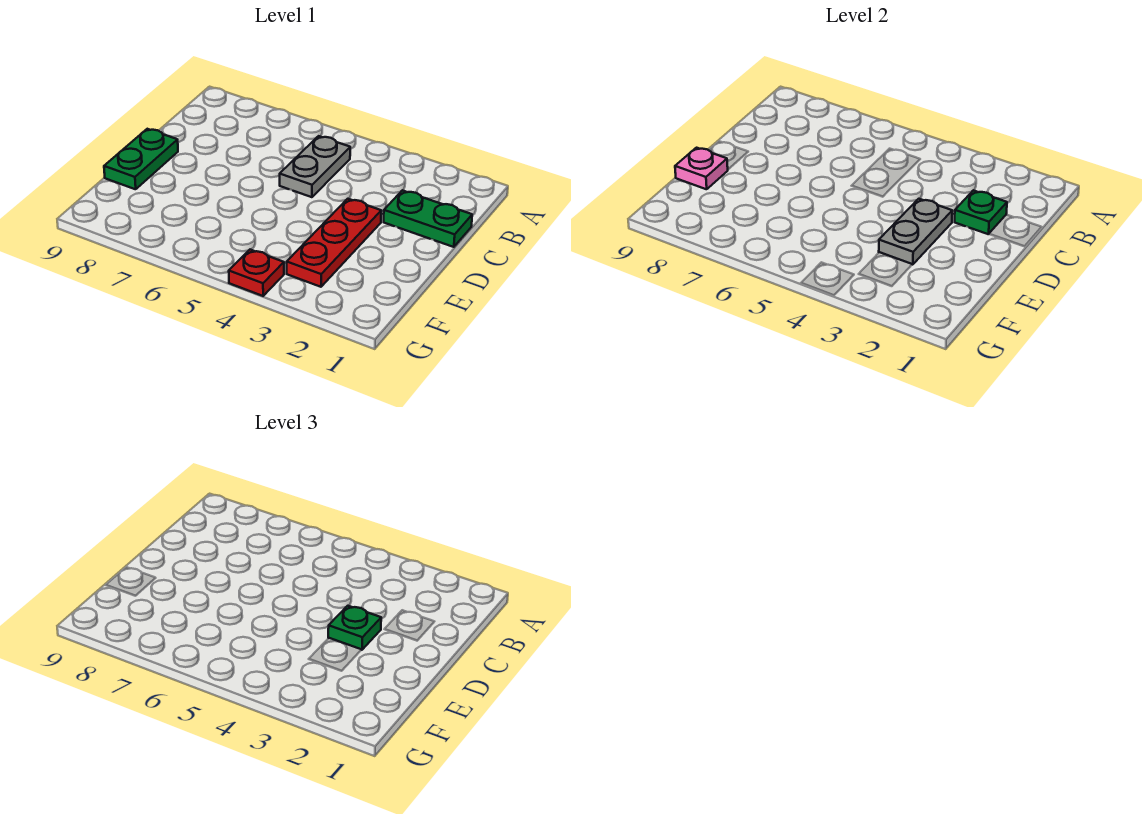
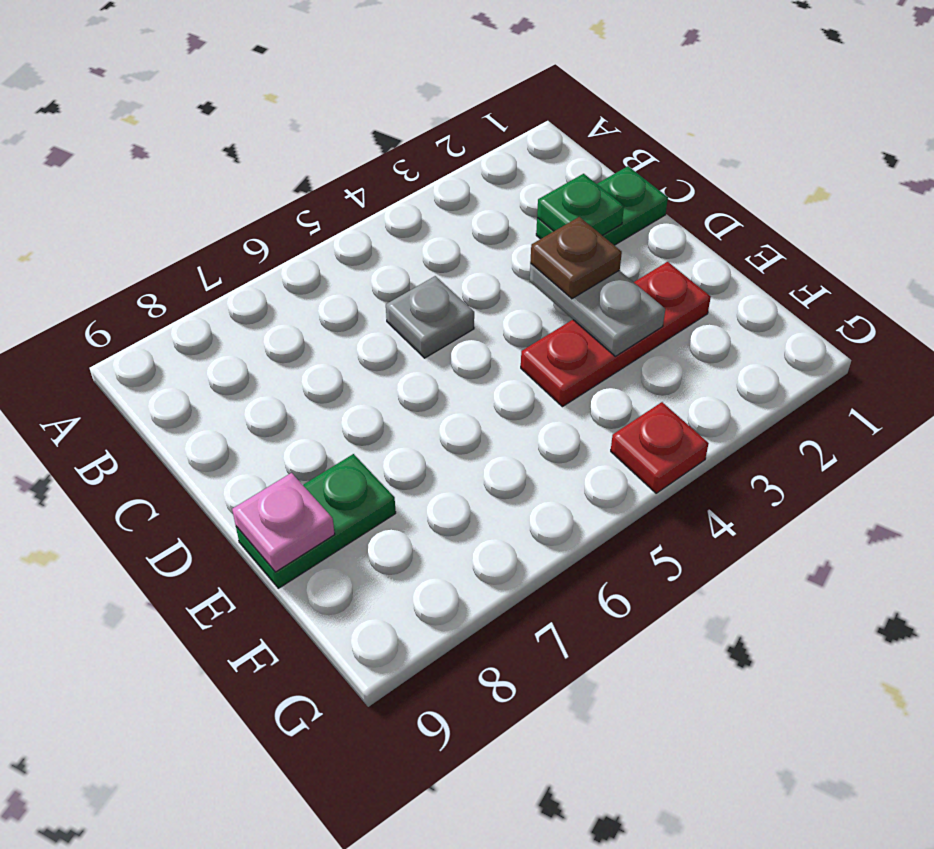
grey plate B5:C5 level 1 -> grey plate C5 level 1
red plate D3:F3 level 1 -> red plate E2:E4 level 1
green plate D3 level 3 -> brown plate D3 level 3
green plate D9:E9 level 1 -> green plate E8:E9 level 1

